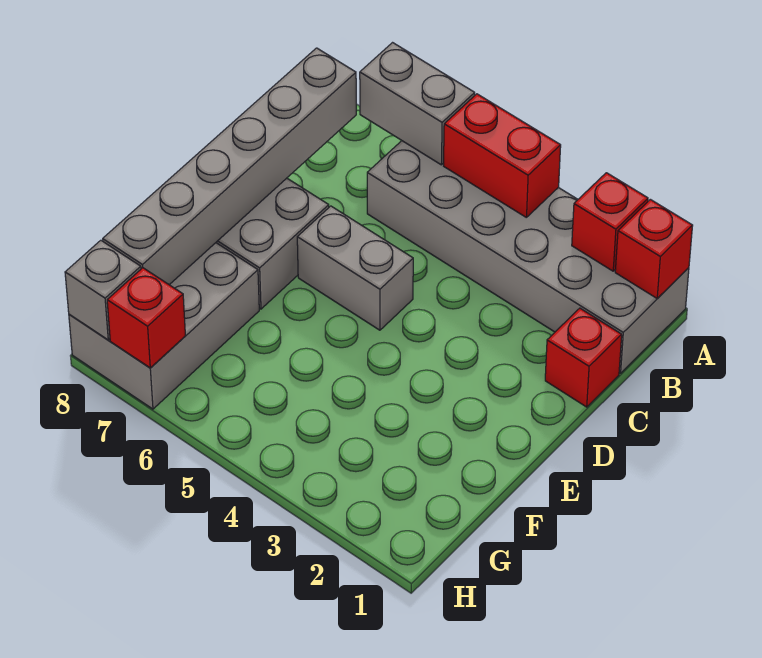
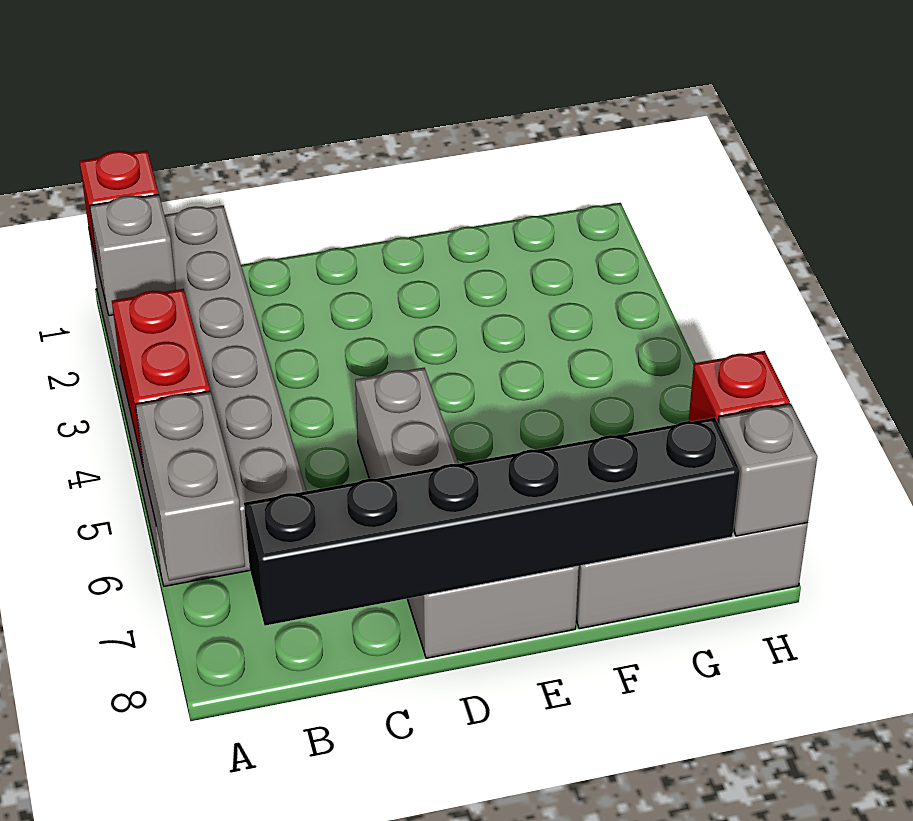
red brick A2 level 2 -> grey brick A2 level 2
grey brick B8:G8 level 2 -> black brick B8:G8 level 2
red brick C1 level 1 -> none

